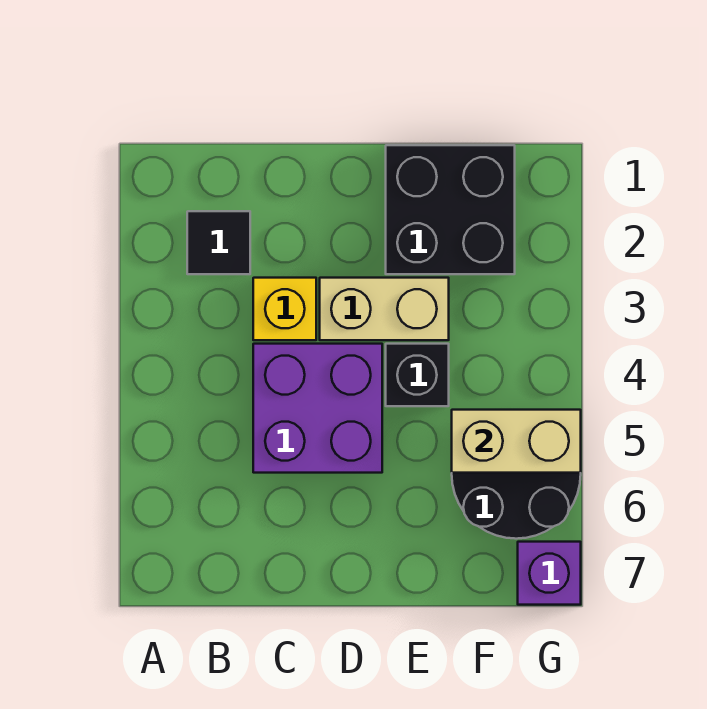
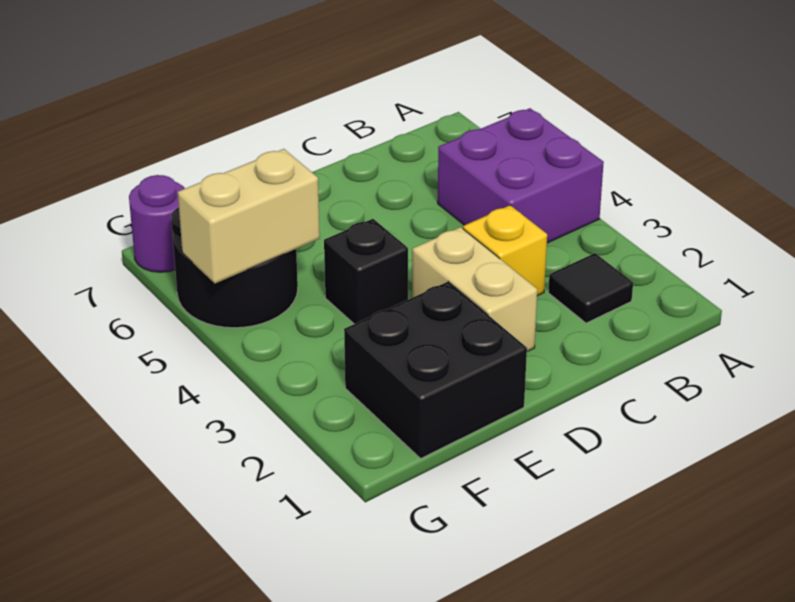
purple brick C4:D5 level 1 -> purple brick A4:B5 level 1
tan brick D3:E3 level 1 -> tan brick D2:D3 level 1
purple brick G7 level 1 -> purple round brick G7 level 1

